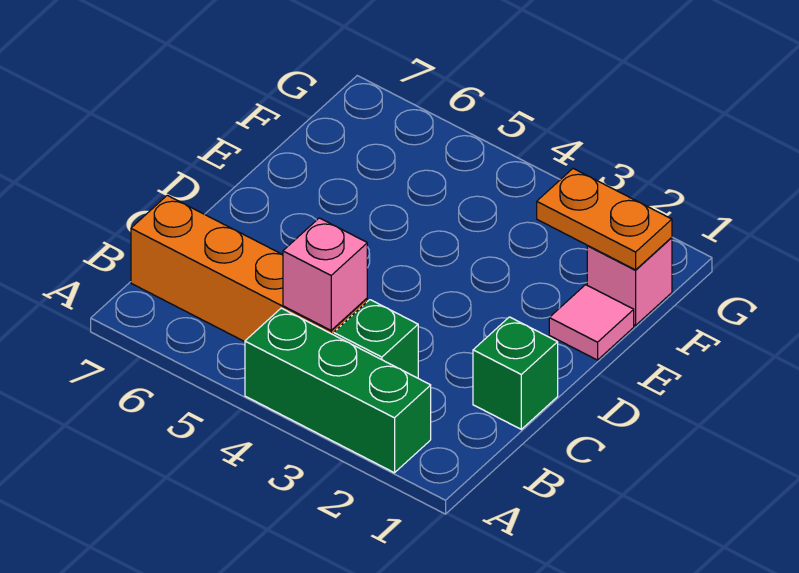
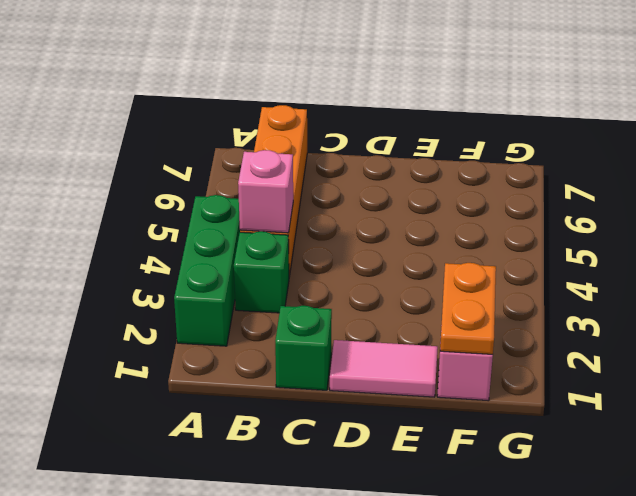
pink tile E1 level 1 -> pink tile D1:E1 level 1

